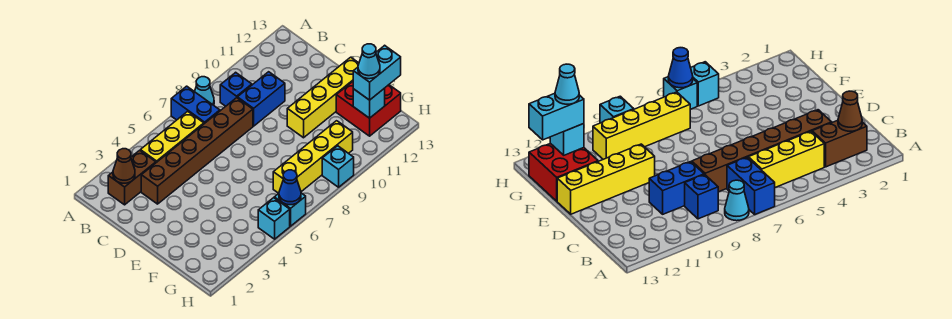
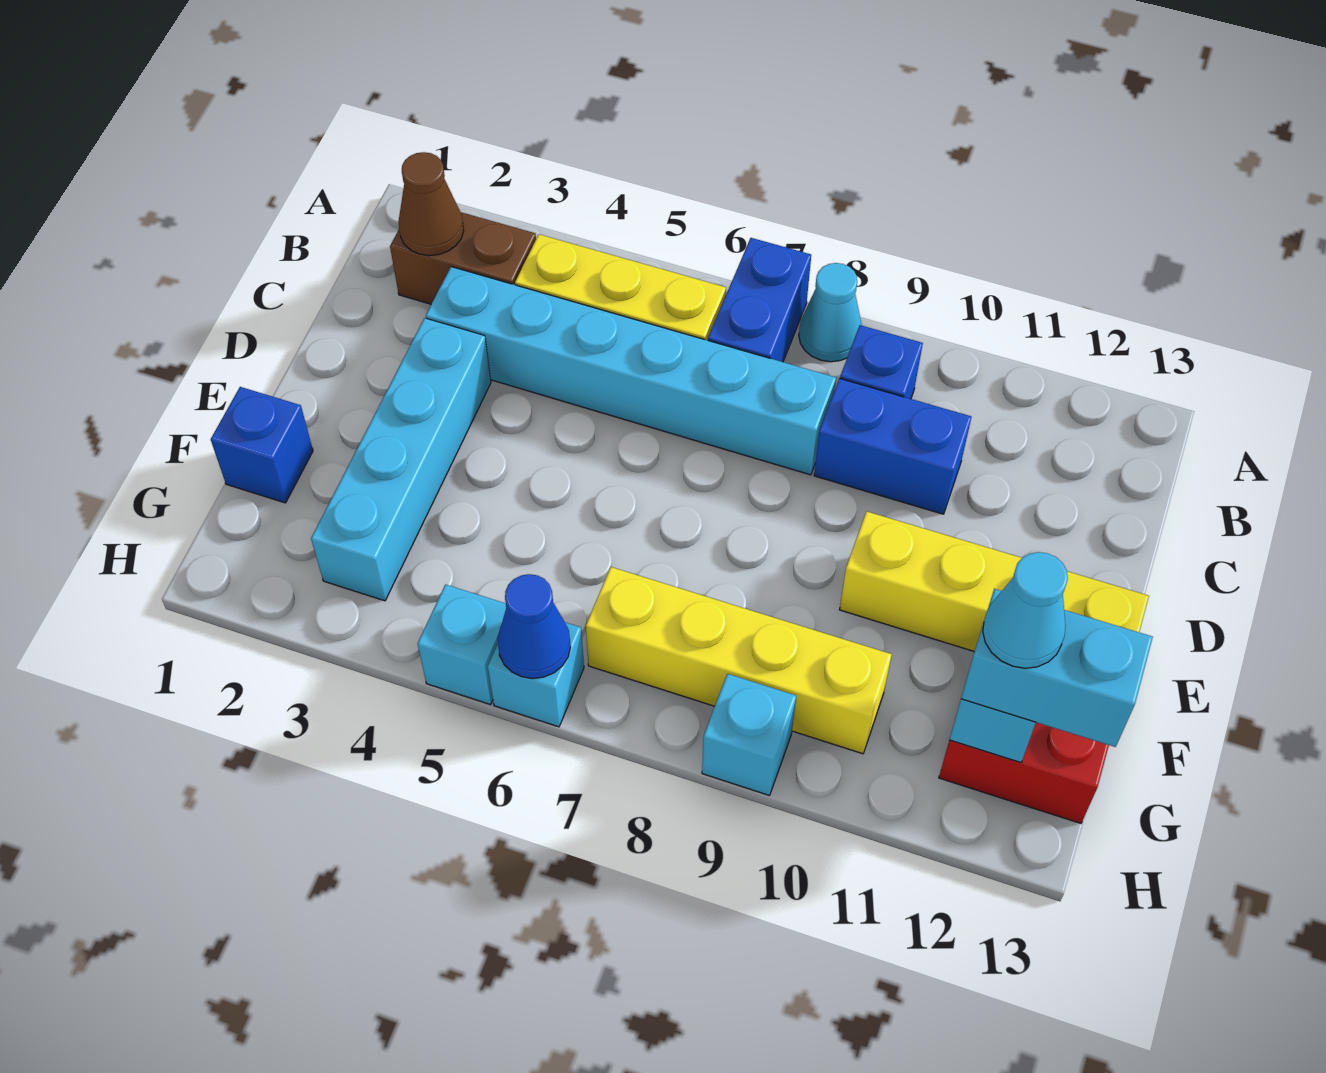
brown brick C3:C8 level 1 -> cyan brick C3:C8 level 1
none -> cyan brick D3:G3 level 1
none -> blue brick F1 level 1

